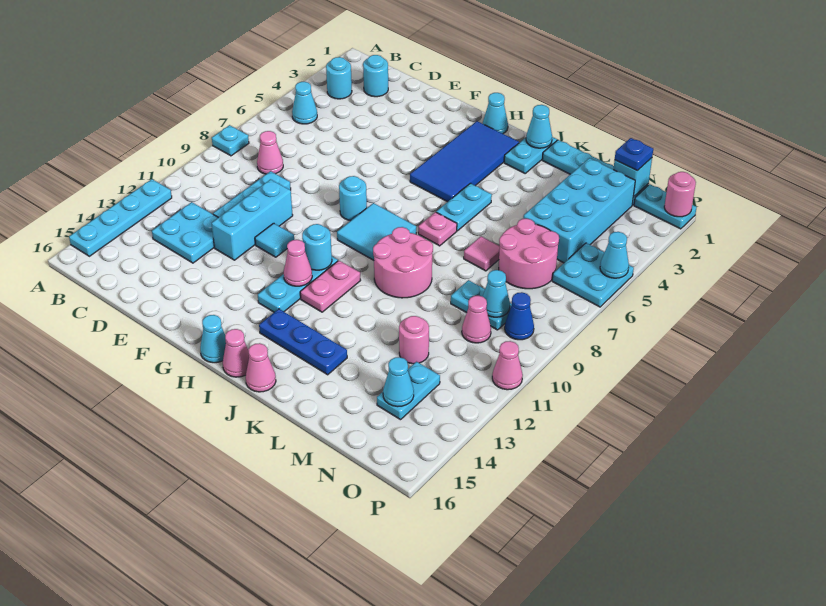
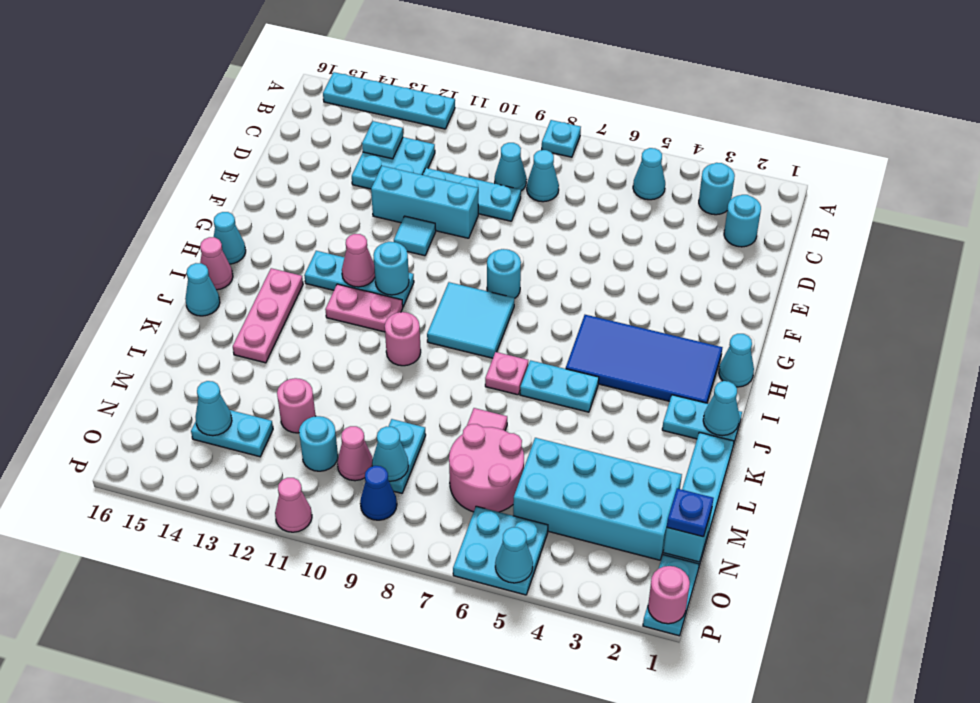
pink cone C8 level 1 -> cyan cone C8 level 1
none -> cyan cone C9 level 1
none -> cyan plate C13 level 2
blue plate I14:K14 level 1 -> pink plate I14:K14 level 1
pink round brick J9:K10 level 1 -> pink round brick J10 level 1
pink cone J16 level 1 -> cyan cone J16 level 1
none -> cyan round brick N11 level 1

